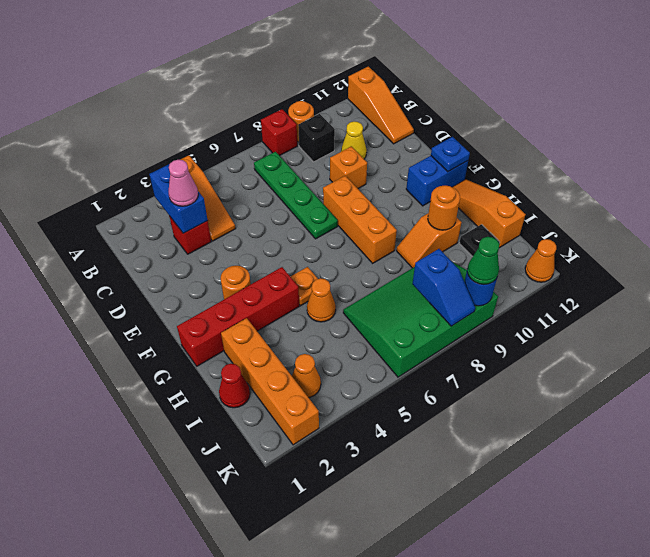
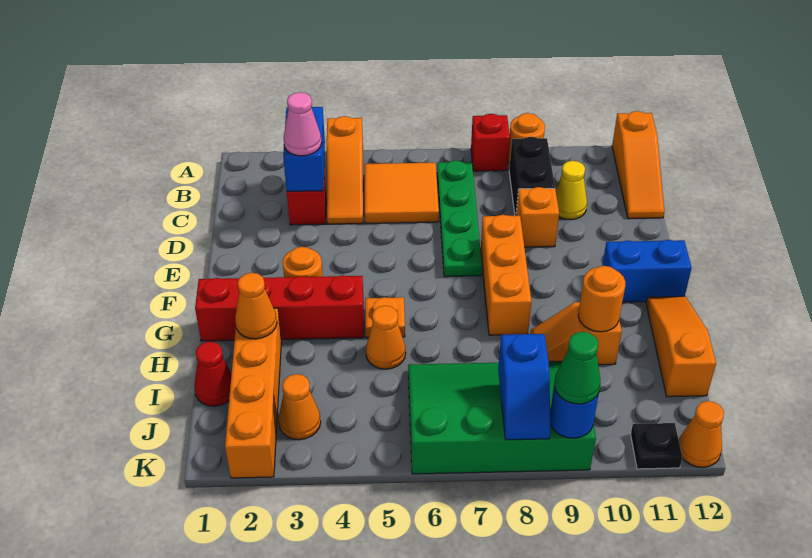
none -> orange tile B5:C6 level 1
black brick B9 level 1 -> black brick B9:C9 level 1
blue plate F12 level 2 -> none
none -> orange cone H2 level 2
black plate I11 level 1 -> black plate K11 level 1

